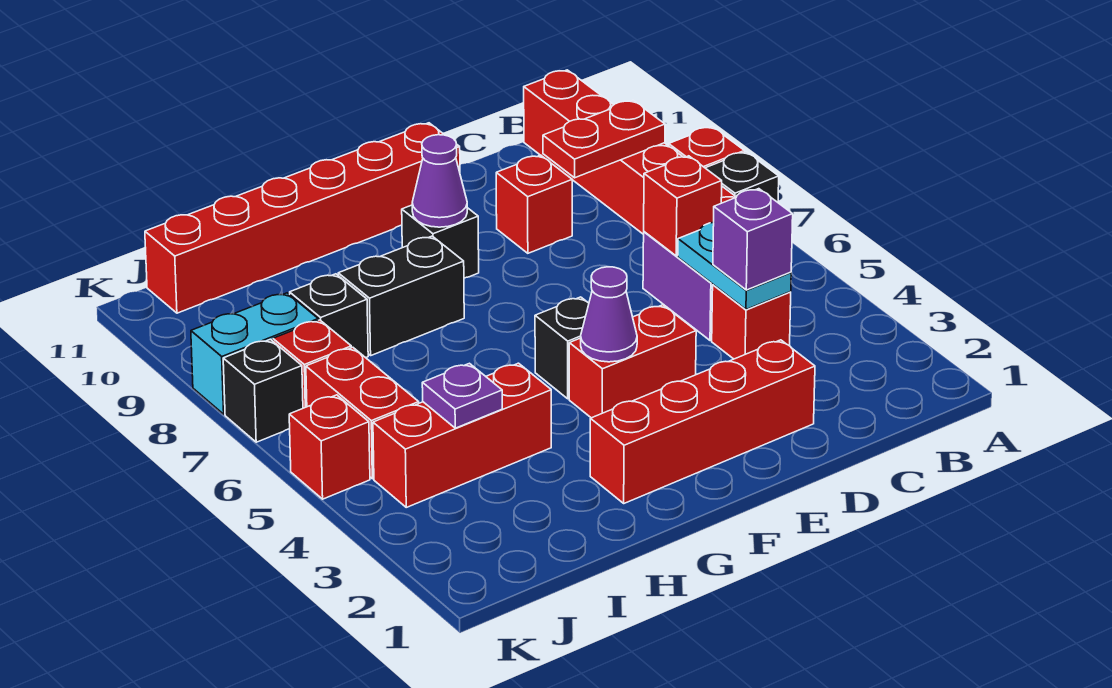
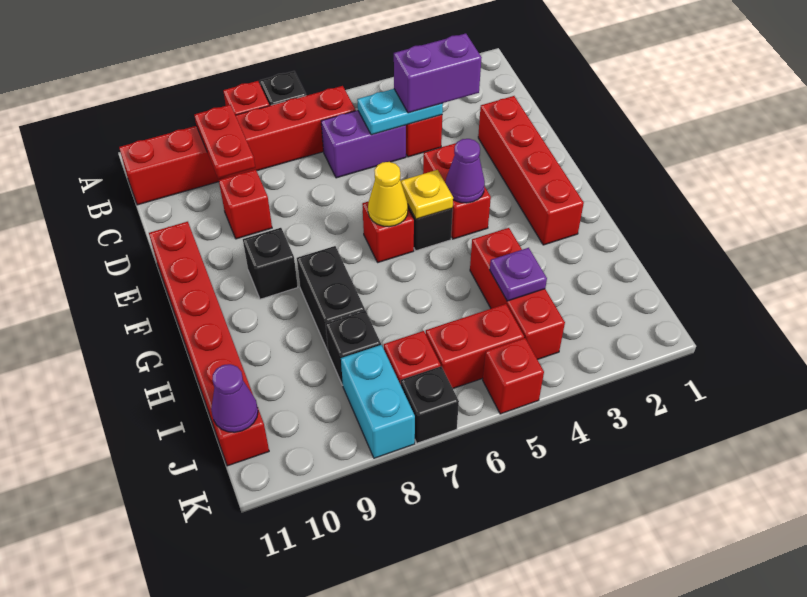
purple brick C4 level 3 -> purple brick C3:C4 level 3
red brick C6 level 2 -> red brick F6 level 1
none -> yellow plate F5 level 2
none -> yellow cone F6 level 2
purple cone F9 level 2 -> purple cone J11 level 2

